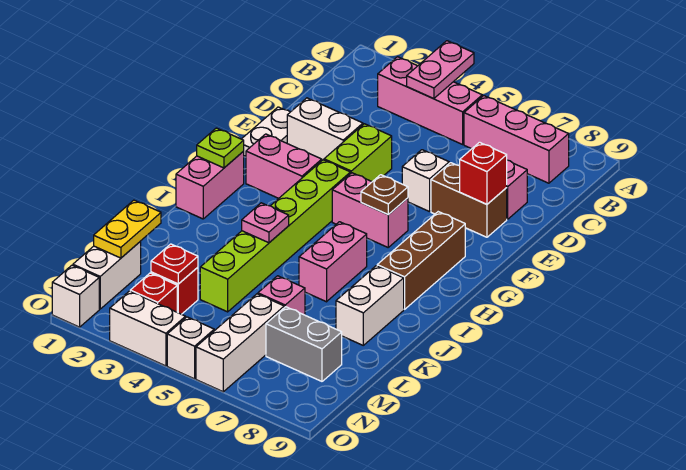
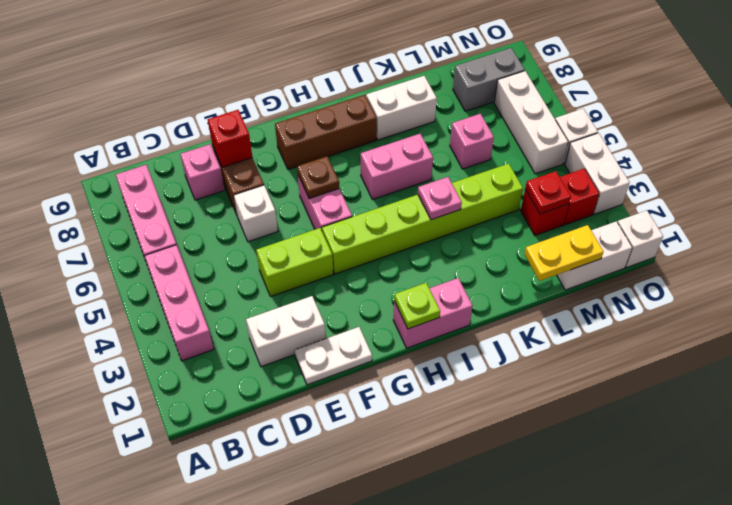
pink plate A4:B4 level 2 -> none
white brick E2:E3 level 1 -> white brick D2:E2 level 1
pink brick G2:G3 level 1 -> none
white brick M6:O6 level 1 -> white brick N5:N7 level 1
grey brick M7:M8 level 1 -> grey brick M8:N8 level 1

